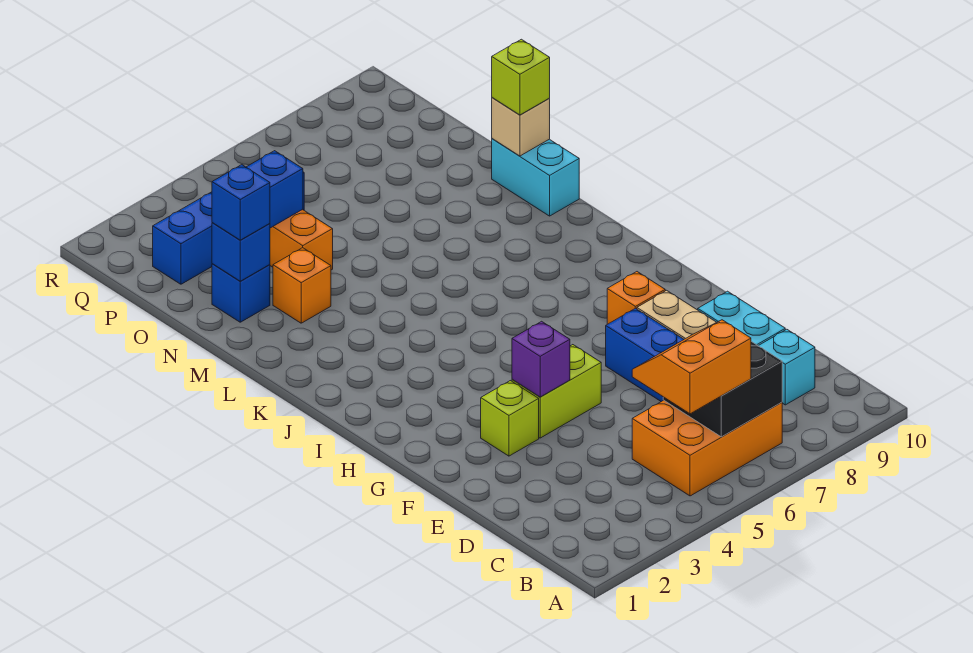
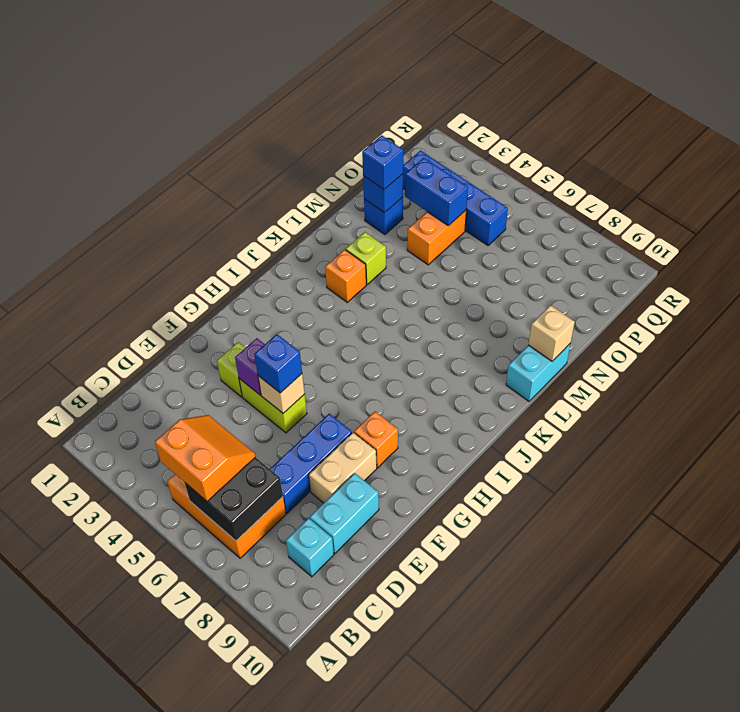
none -> tan brick F5 level 2
none -> blue brick F5 level 3
orange brick M3 level 1 -> orange brick K3 level 1
lime brick M10 level 3 -> lime brick L3 level 1

